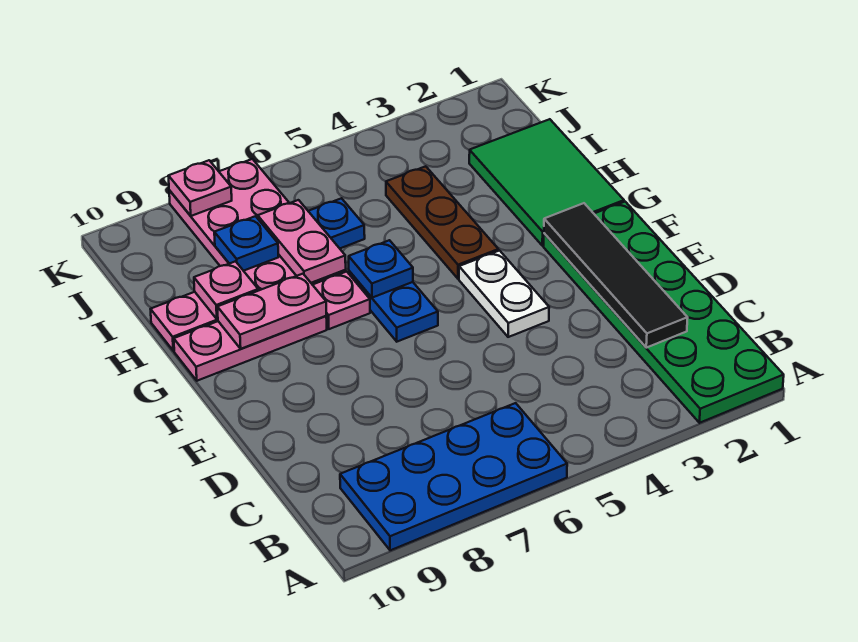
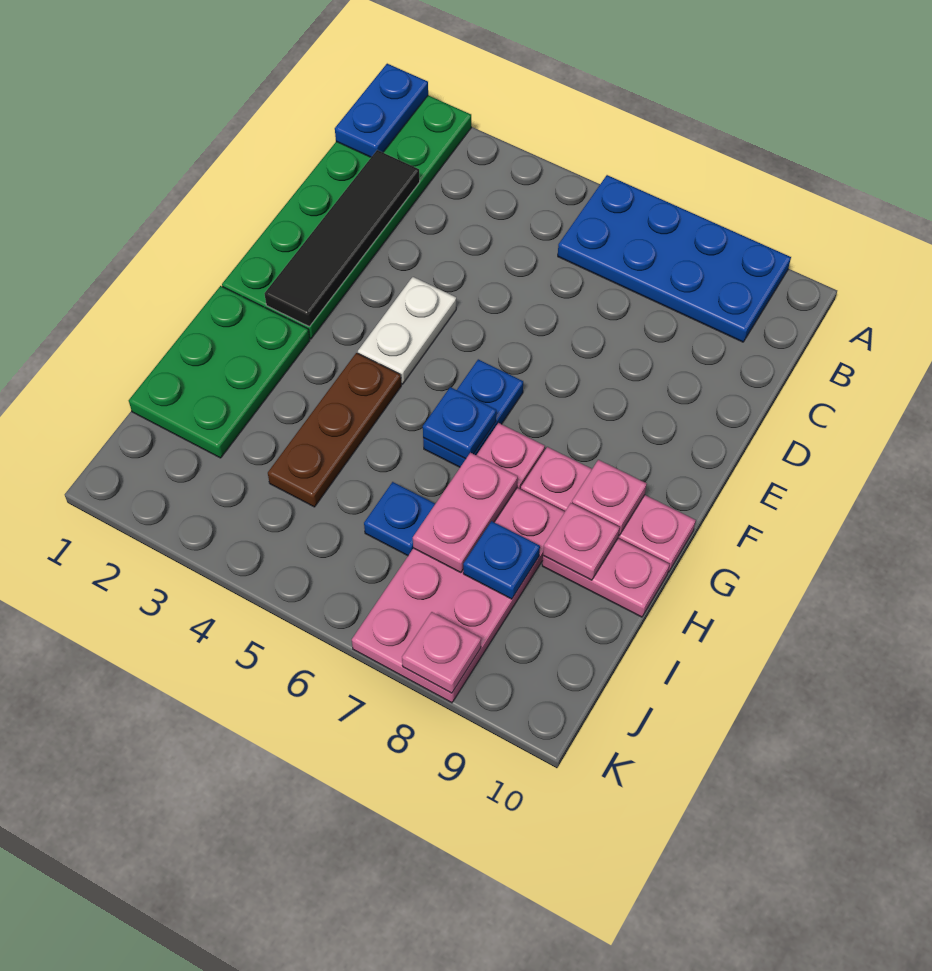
none -> blue plate A1:B1 level 2
green tile G1:I2 level 1 -> green plate G1:I2 level 1
pink plate G8:G9 level 2 -> pink plate G9 level 2

